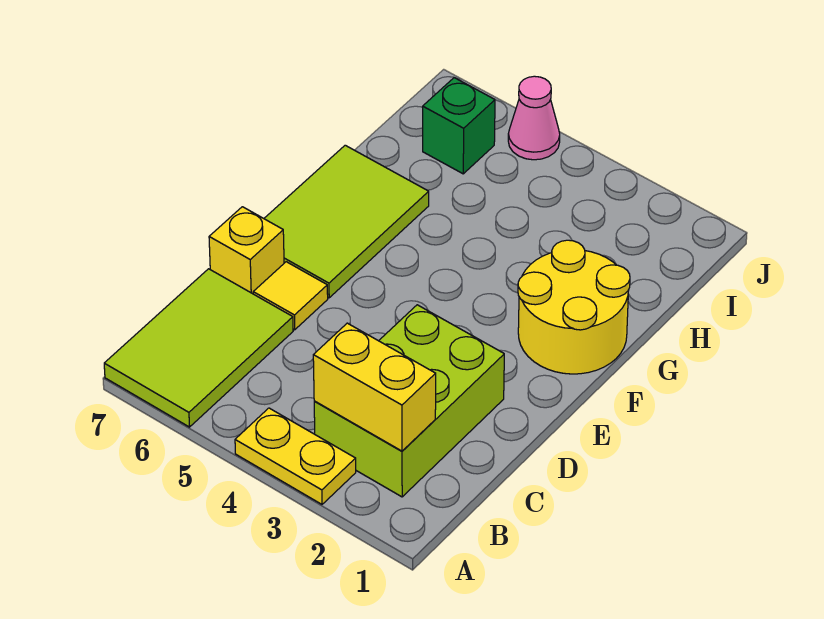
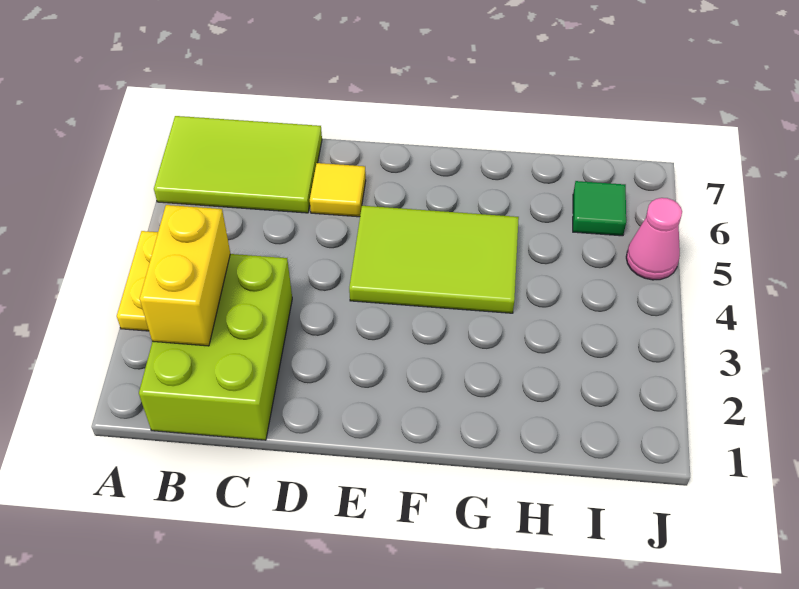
lime brick B2:D3 level 1 -> lime brick B1:C3 level 1
yellow brick D7 level 1 -> none
lime tile E6:G7 level 1 -> lime tile E4:G5 level 1
yellow round brick F1:G2 level 1 -> none
green brick I6 level 1 -> green tile I6 level 1

